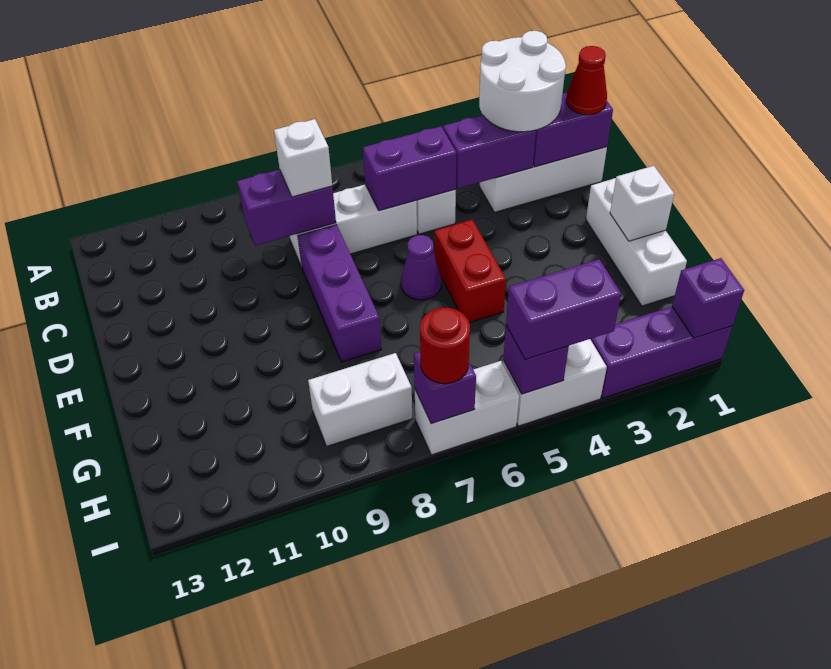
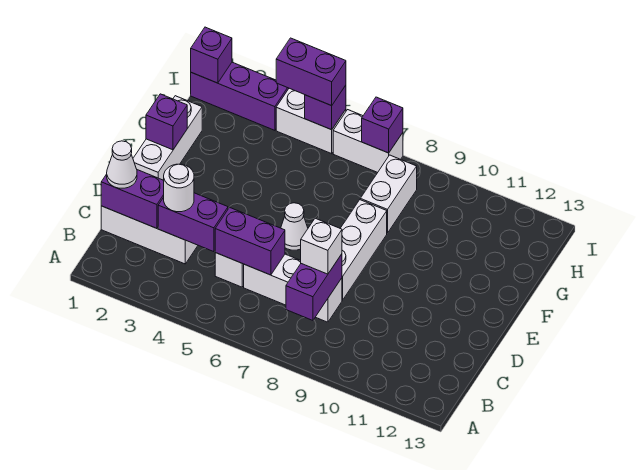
white round brick B2:C3 level 3 -> white round brick C3 level 3
red cone C1 level 3 -> white cone C1 level 3
purple brick C8:C9 level 2 -> purple brick B8:C8 level 2
purple brick D8:F8 level 1 -> white brick D8:F8 level 1
red brick E5:F5 level 1 -> none
purple cone E6 level 1 -> white cone E6 level 1
white brick F1 level 2 -> purple brick F1 level 2
white brick H8:H9 level 1 -> white brick G8:H8 level 1
red round brick I7 level 3 -> none

